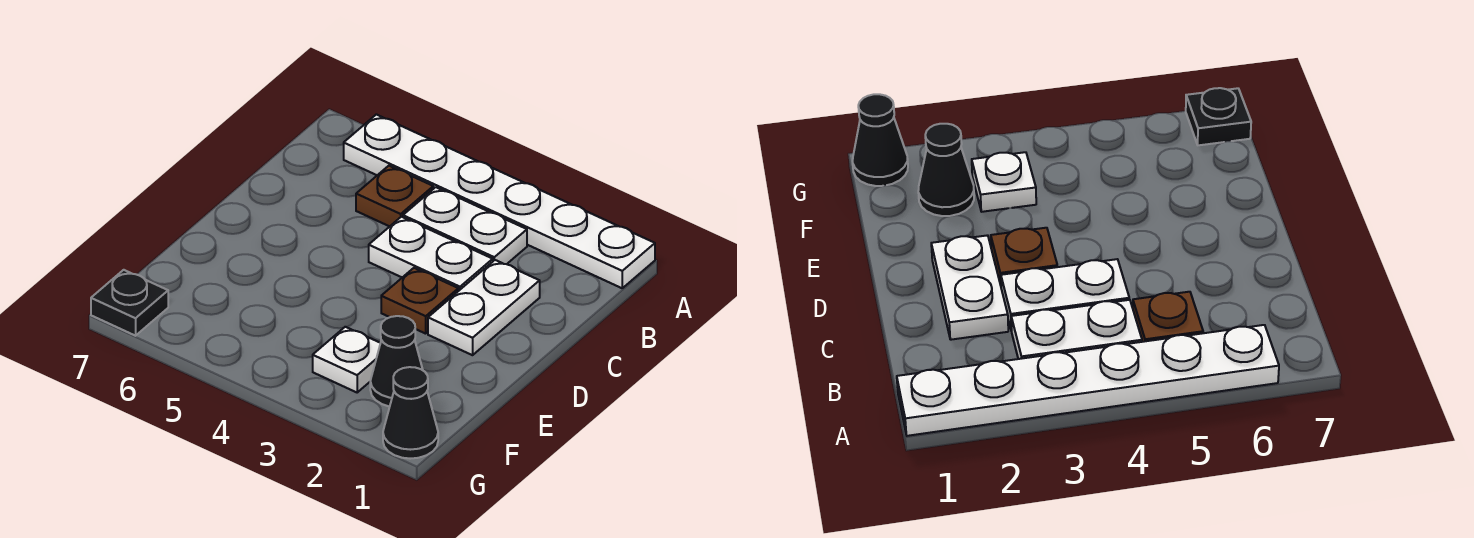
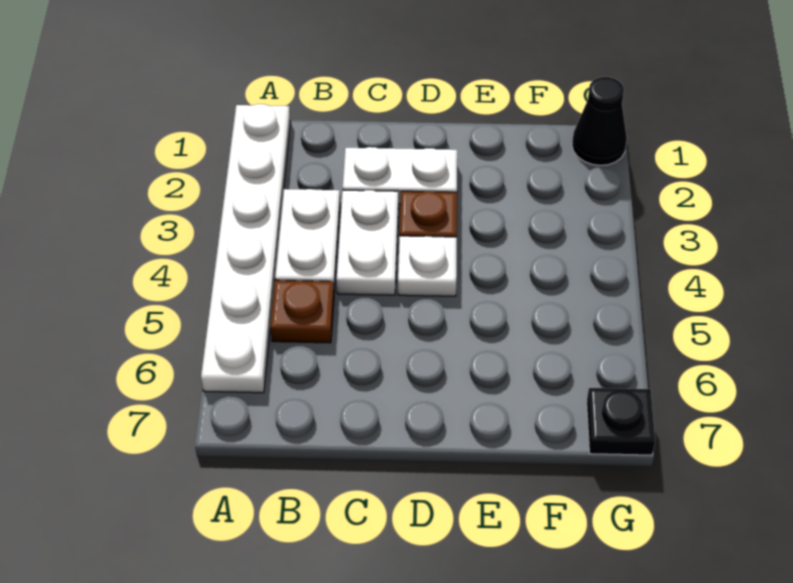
black cone F2 level 1 -> none
white plate F3 level 1 -> white plate D4 level 1

